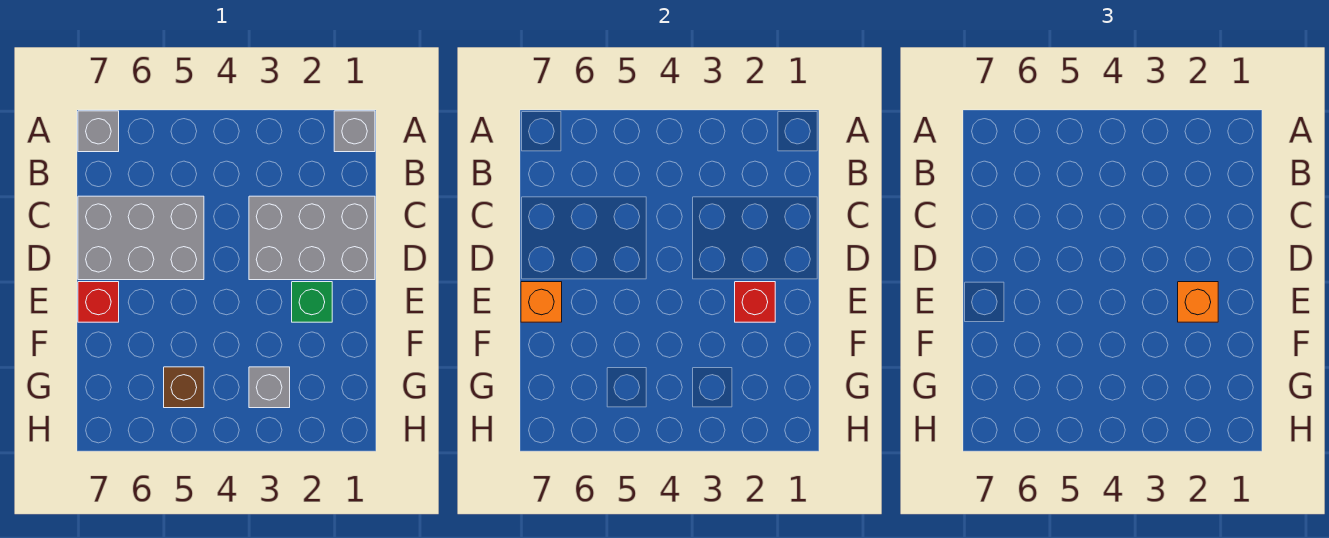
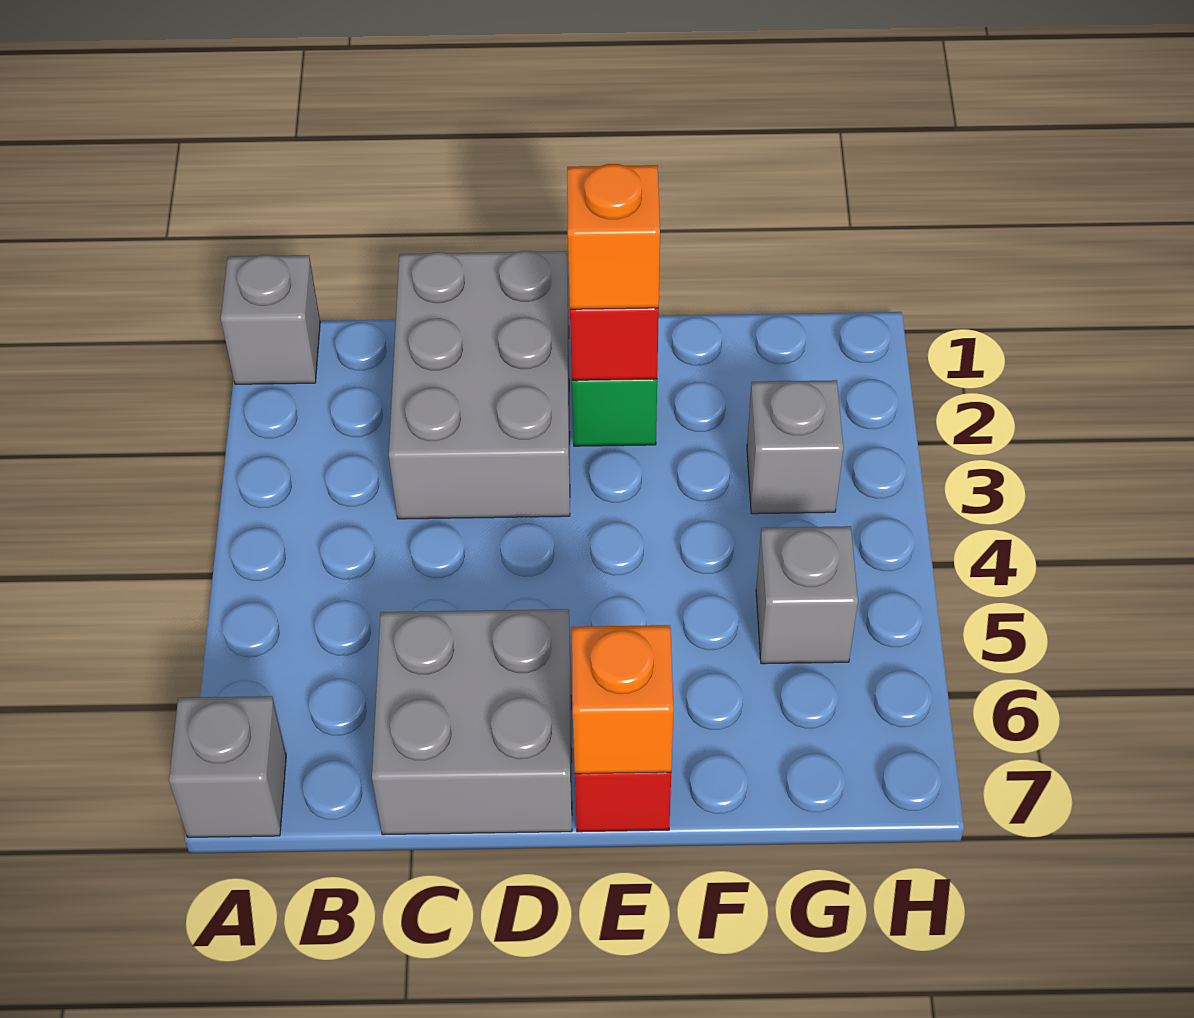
grey brick C5:D7 level 1 -> grey brick C6:D7 level 1
brown brick G5 level 1 -> grey brick G5 level 1

